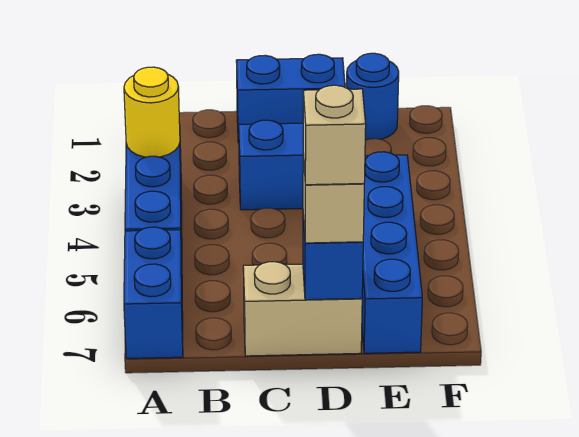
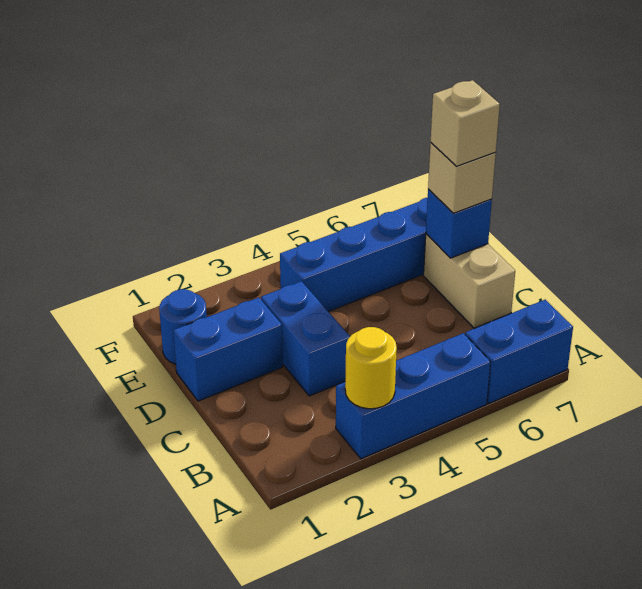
blue brick C1:D1 level 1 -> blue brick D1:D2 level 1

